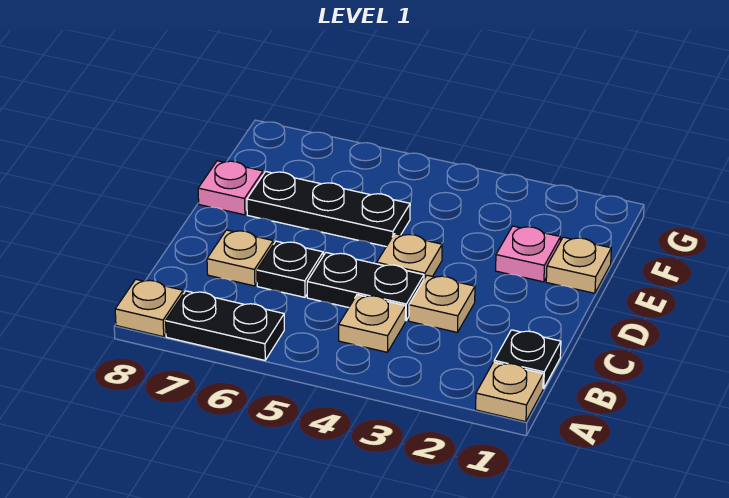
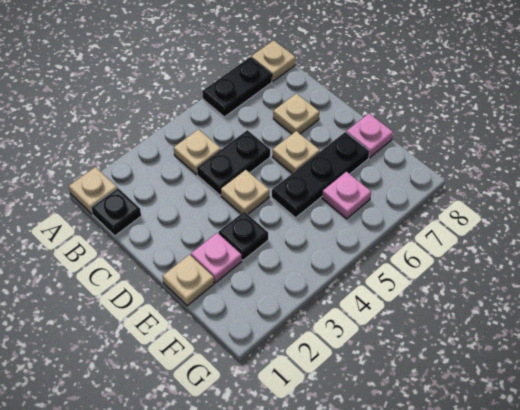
tan plate C3 level 1 -> tan plate D6 level 1
black plate C6 level 1 -> black plate E3 level 1
none -> pink plate F6 level 1

